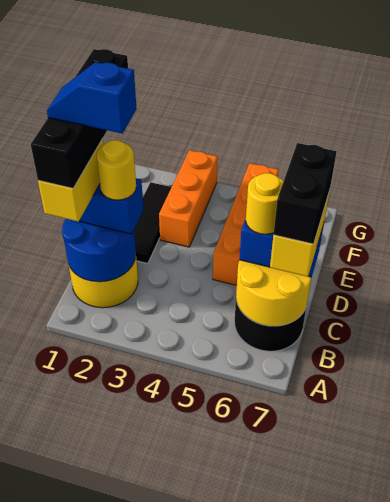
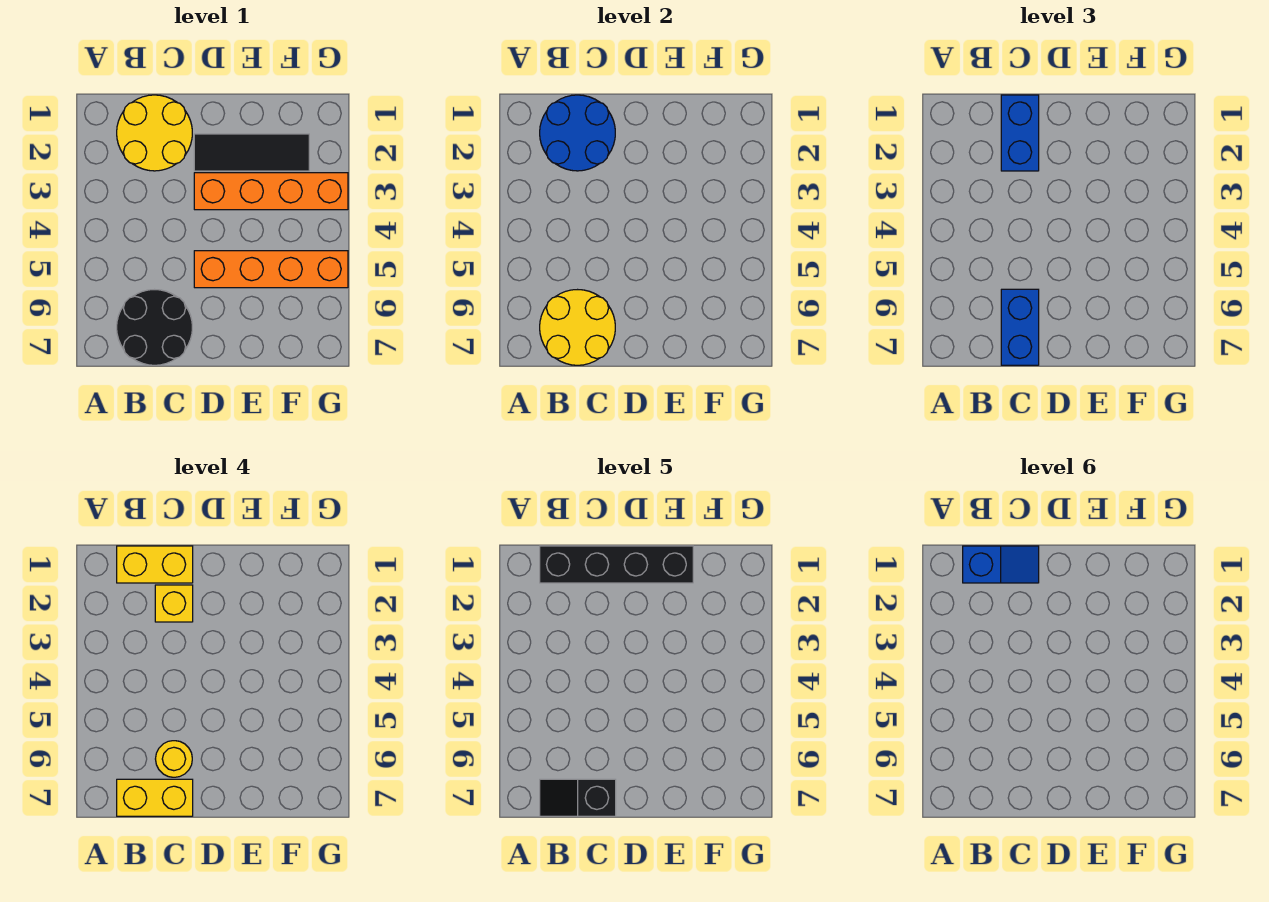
black brick B7:C7 level 5 -> black slope B7:C7 level 5 top C
blue slope C1:C2 level 6 top 2 -> blue slope B1:C1 level 6 top B
yellow round brick C2 level 4 -> yellow brick C2 level 4
orange brick E3:G3 level 1 -> orange brick D3:G3 level 1

